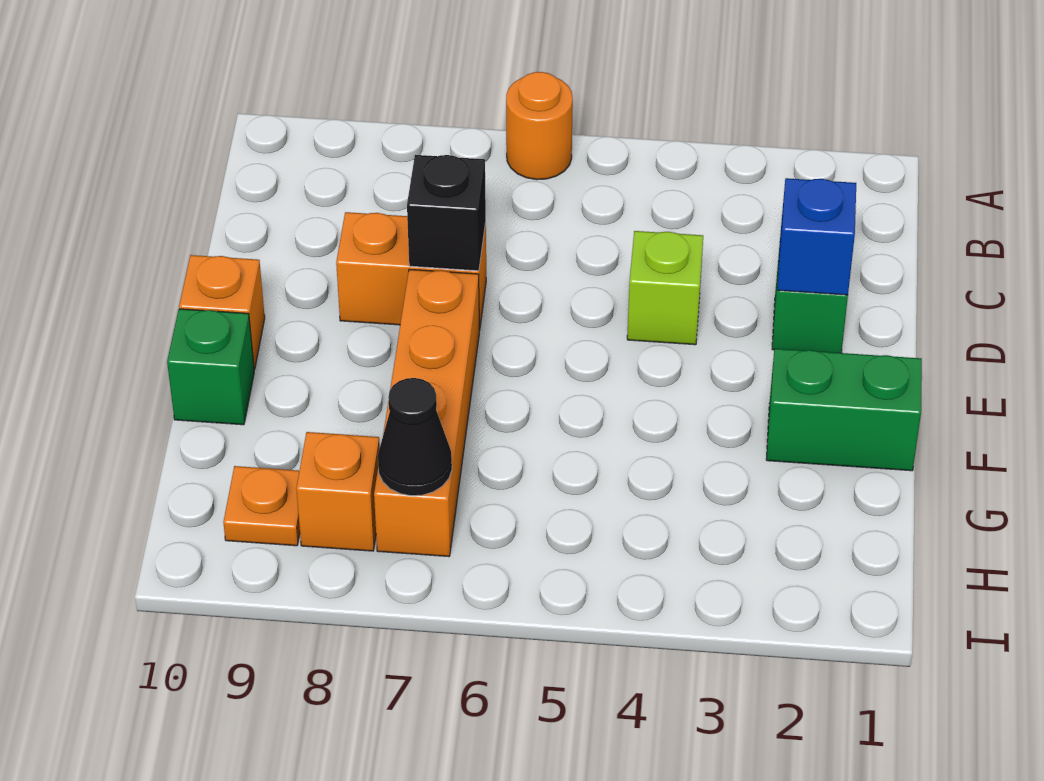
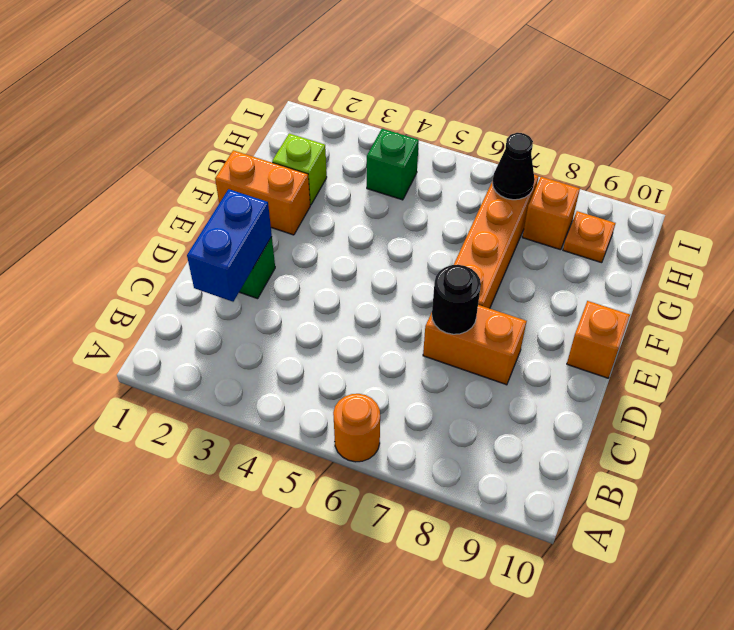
blue brick D2 level 2 -> blue brick C2:D2 level 2
lime brick D4 level 1 -> lime brick G2 level 1
black brick D7 level 2 -> black round brick D7 level 2
green brick F1:F2 level 1 -> orange brick F1:F2 level 1
green brick F10 level 1 -> green brick H4 level 1

